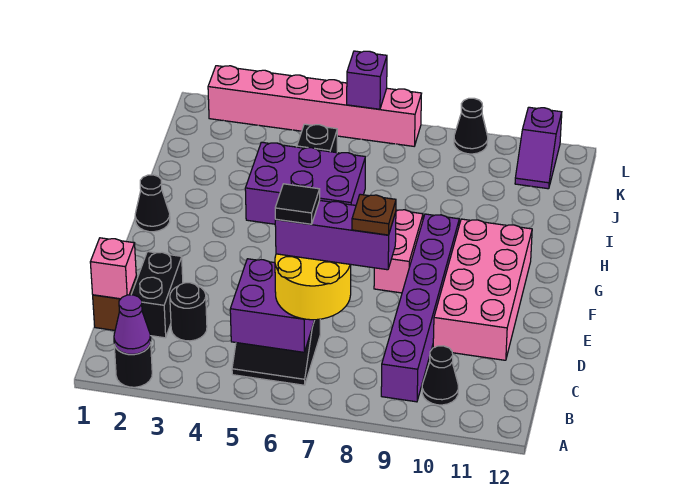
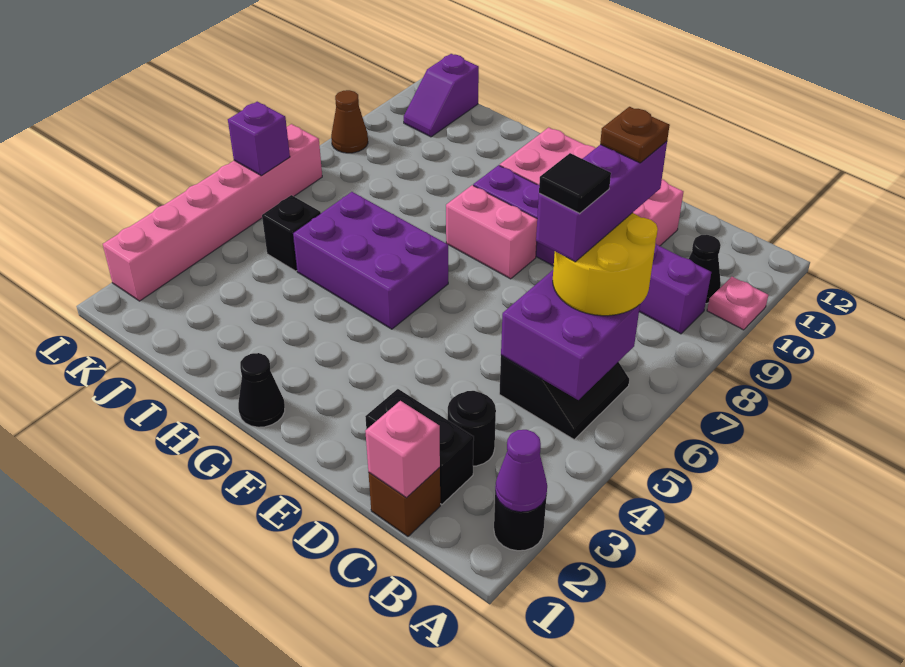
none -> pink plate A10 level 1
purple brick H4:I6 level 1 -> purple brick G5:I6 level 1
purple slope K11:L11 level 1 top L -> purple slope K11:K12 level 1 top 12
black cone L9 level 1 -> brown cone L9 level 1

